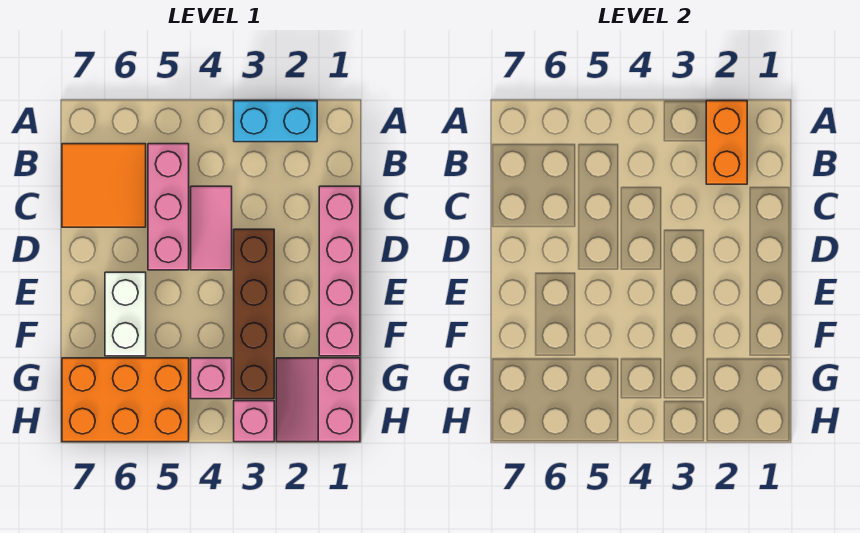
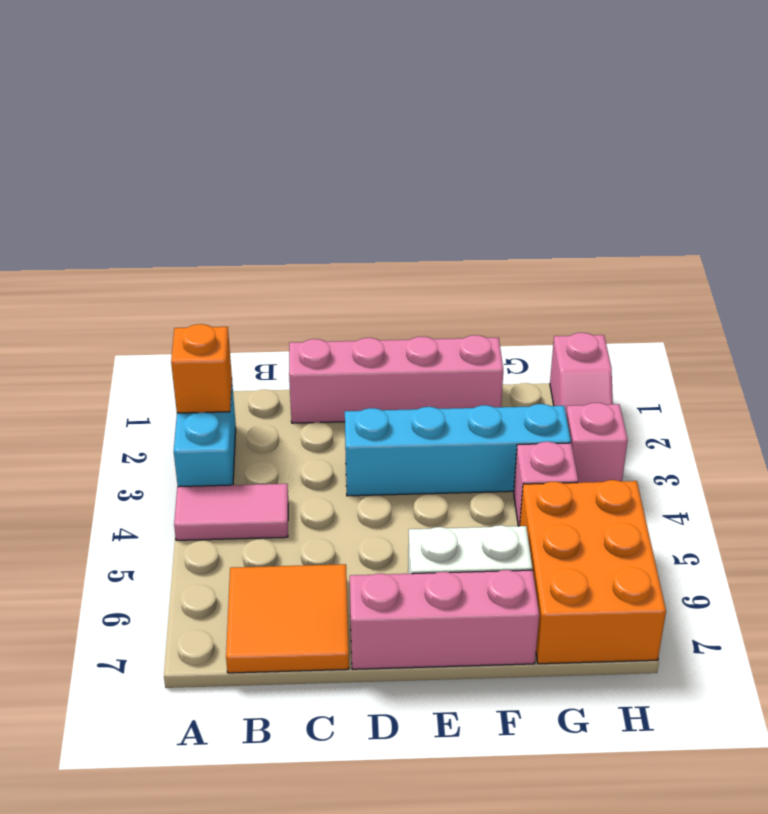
orange brick A2:B2 level 2 -> orange brick A2 level 2
pink brick B5:D5 level 1 -> pink brick D7:F7 level 1
pink tile C4:D4 level 1 -> pink tile A4:B4 level 1
brown brick D3:G3 level 1 -> cyan brick D3:G3 level 1
pink slope G1:H2 level 1 top 1 -> pink slope H1:H2 level 1 top 1

